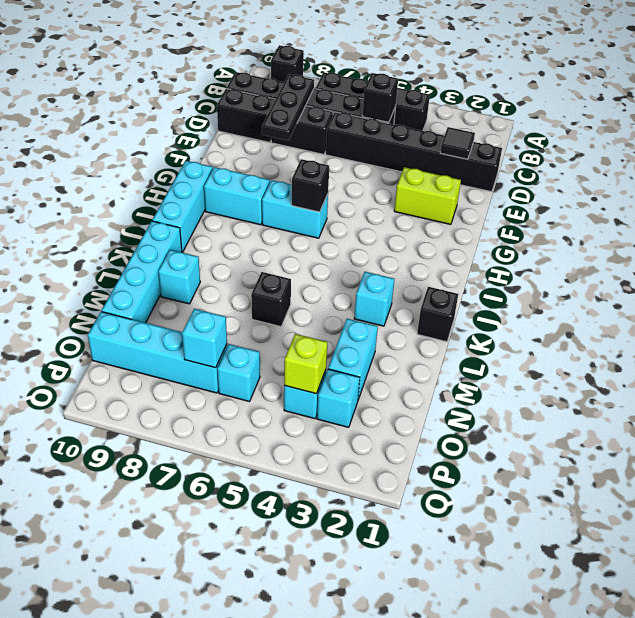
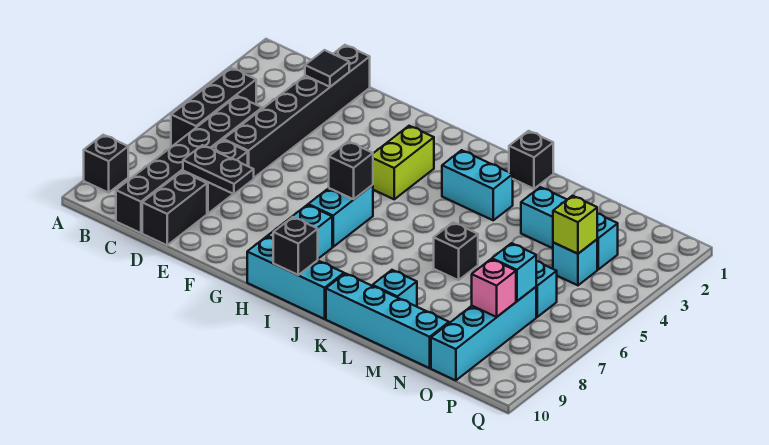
black brick B4:B7 level 1 -> black brick B4:B6 level 1
black brick C5 level 2 -> black brick I10 level 2
black plate C8:E8 level 2 -> black plate D8:E8 level 2
lime brick F2:F3 level 1 -> lime brick H3:H4 level 1
cyan brick K3 level 1 -> cyan brick J3:K3 level 1
none -> pink brick O8 level 2

